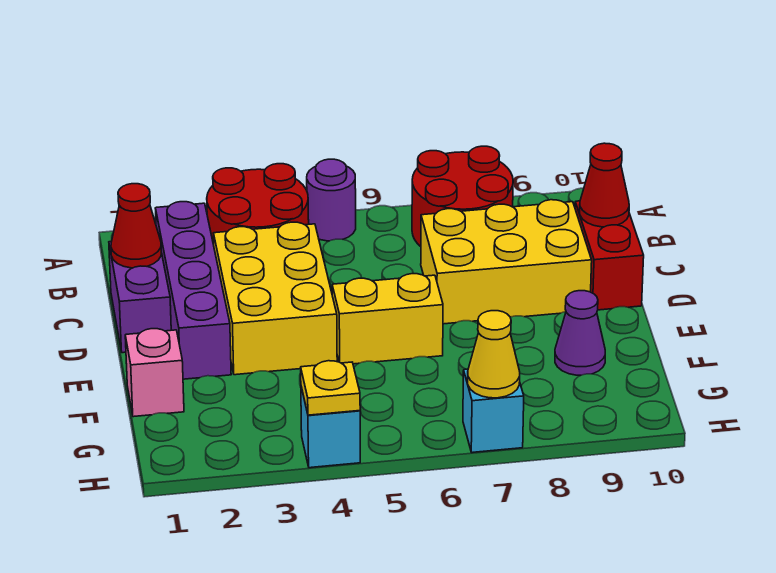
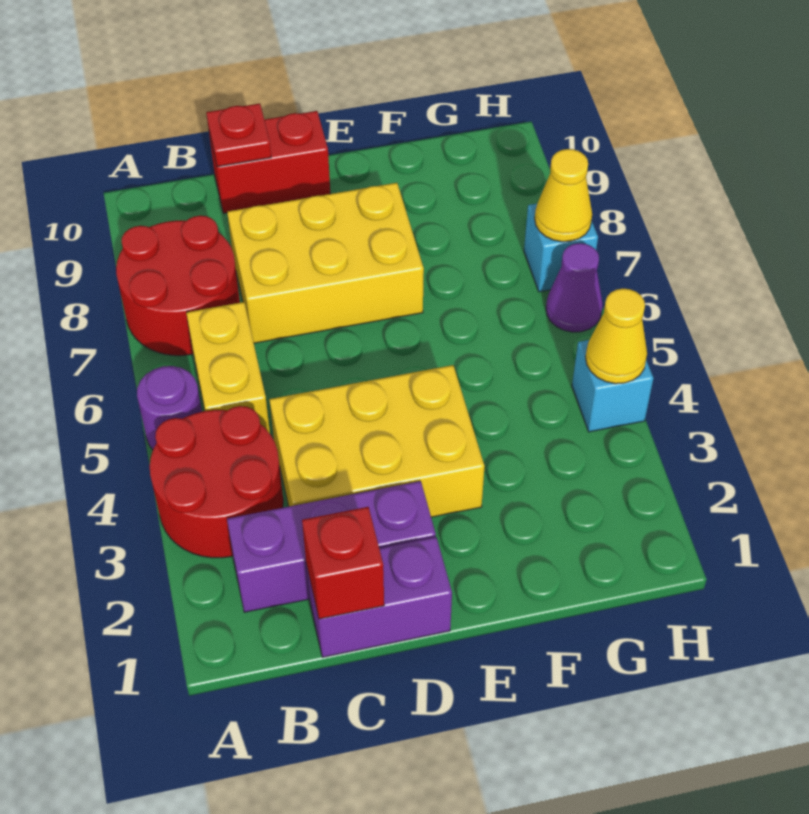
purple brick B2:E2 level 1 -> purple brick B2:D2 level 1
red cone C1 level 2 -> red brick C1 level 2
yellow brick C7:D9 level 1 -> yellow brick C7:E8 level 1
red cone C10 level 2 -> red plate C10 level 2
yellow brick E5:E6 level 1 -> yellow brick B5:B6 level 1
pink brick F1 level 1 -> none
purple cone F9 level 1 -> purple cone H6 level 1
yellow plate H4 level 2 -> yellow cone H4 level 2

